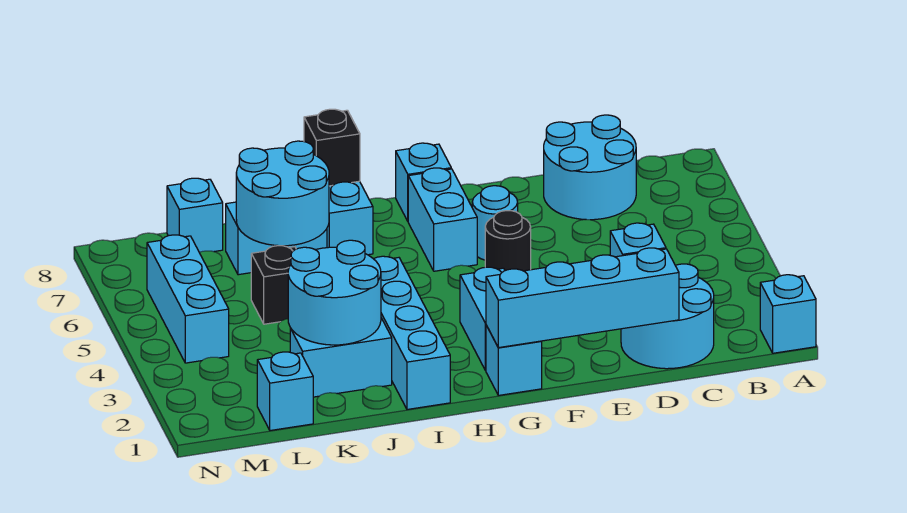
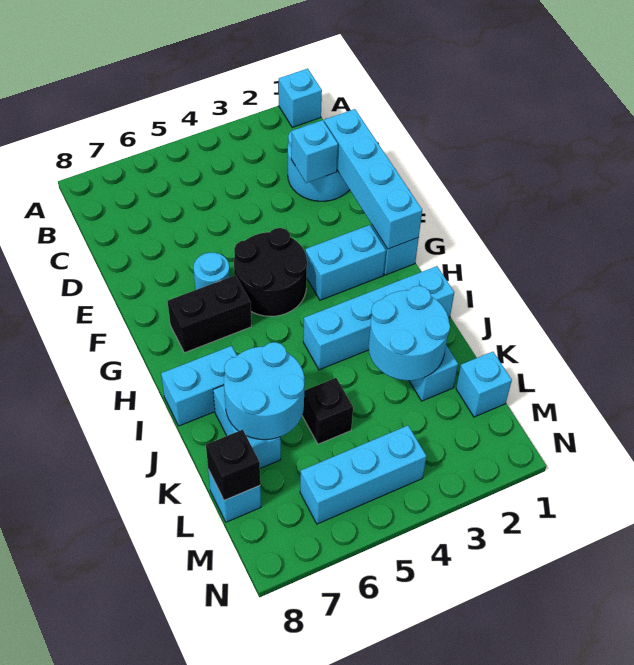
cyan round brick C7:D8 level 1 -> none
black round brick F5 level 1 -> black round brick F4:G5 level 1
cyan brick G6:G7 level 1 -> black brick G6:G7 level 1
cyan brick G8 level 1 -> none
black brick I8 level 2 -> black brick L8 level 2

